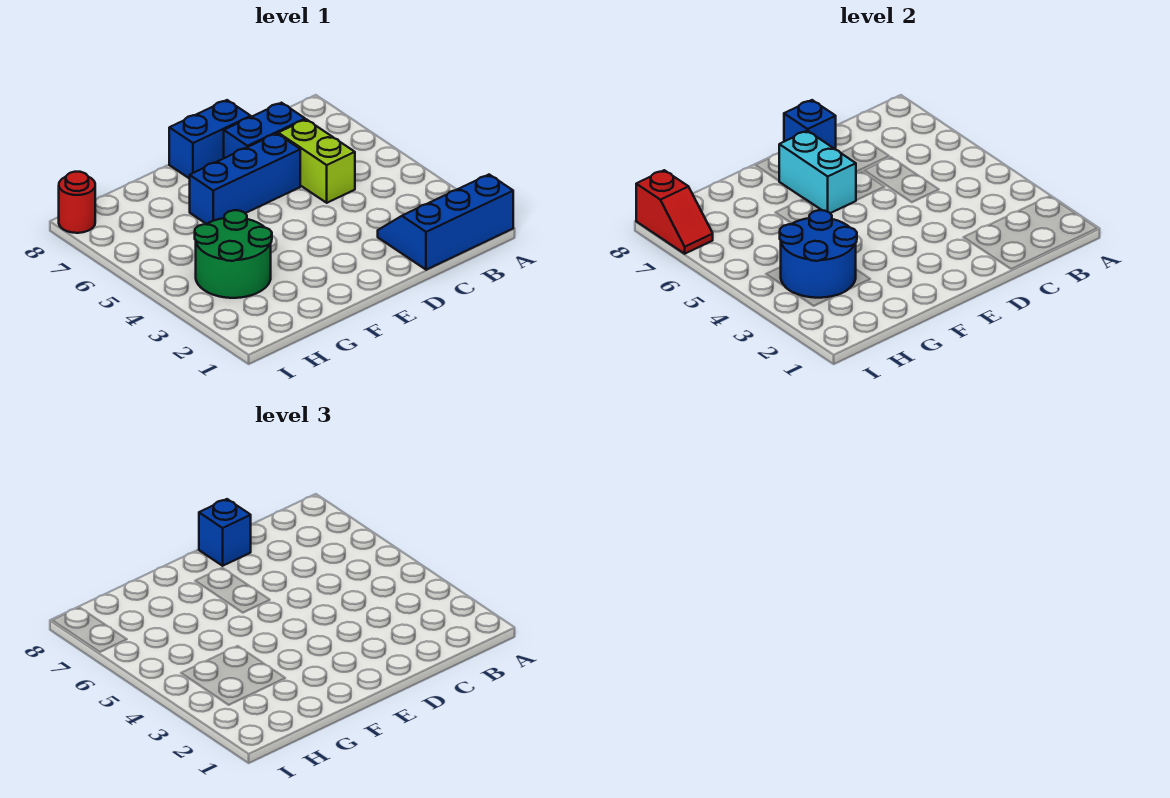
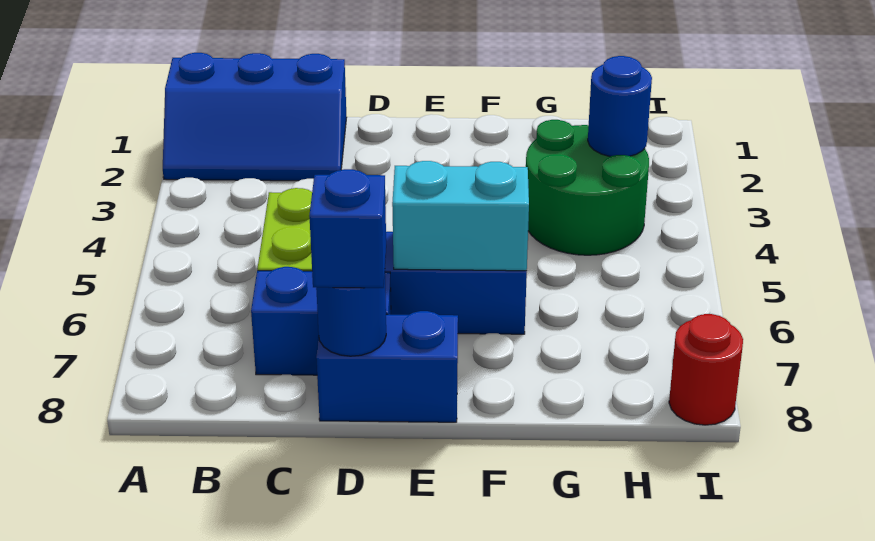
blue brick D8 level 2 -> blue round brick D8 level 2
cyan brick E6:E7 level 2 -> cyan brick E6:F6 level 2
blue round brick G3:H4 level 2 -> blue round brick H3 level 2
red slope I7:I8 level 2 top 8 -> none

